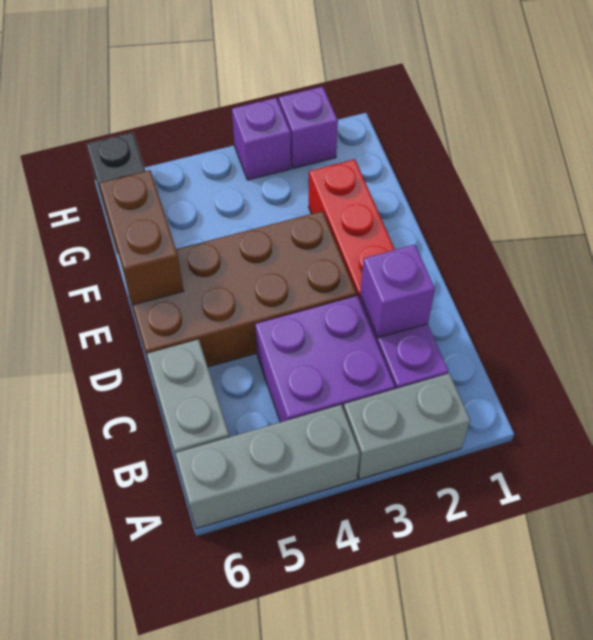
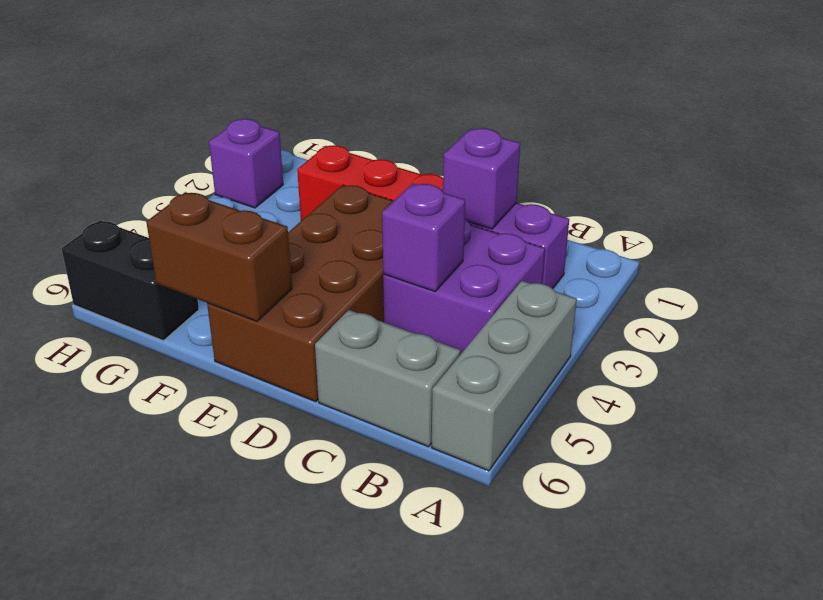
grey brick A2:A3 level 1 -> none
purple brick H3 level 1 -> purple brick C4 level 2

